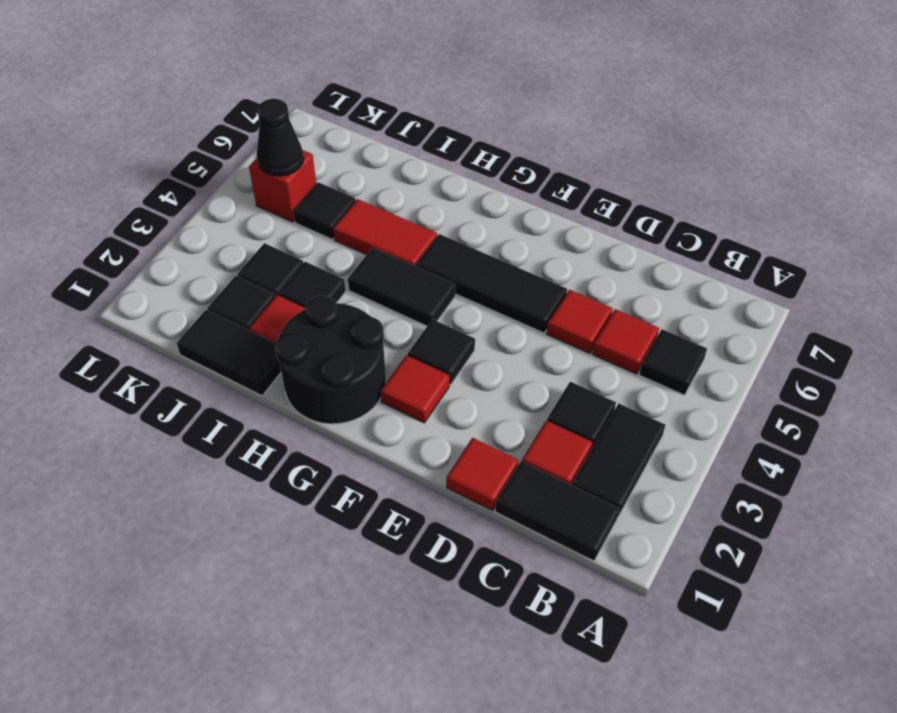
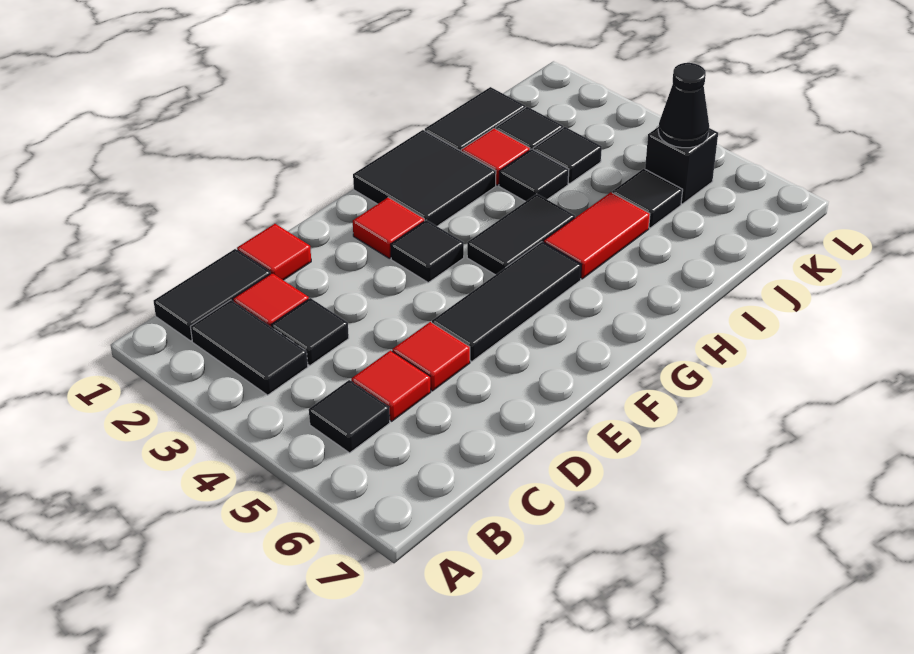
black round brick G1:H2 level 1 -> black tile G1:H2 level 1
red brick K5 level 1 -> black brick K5 level 1

